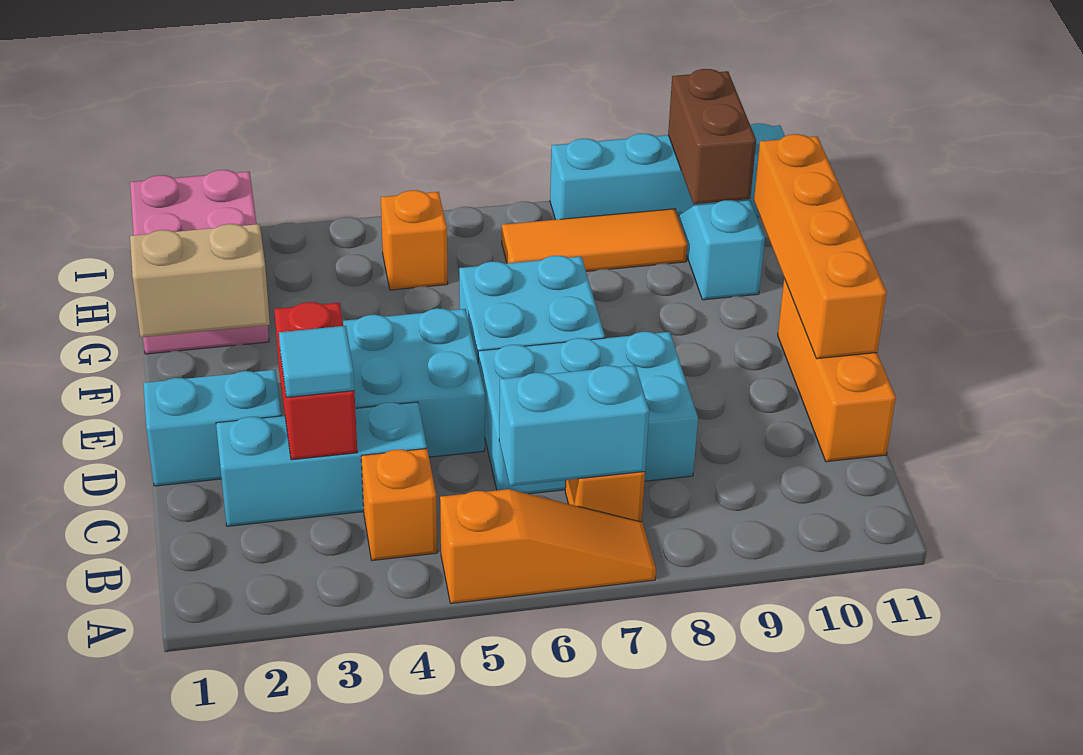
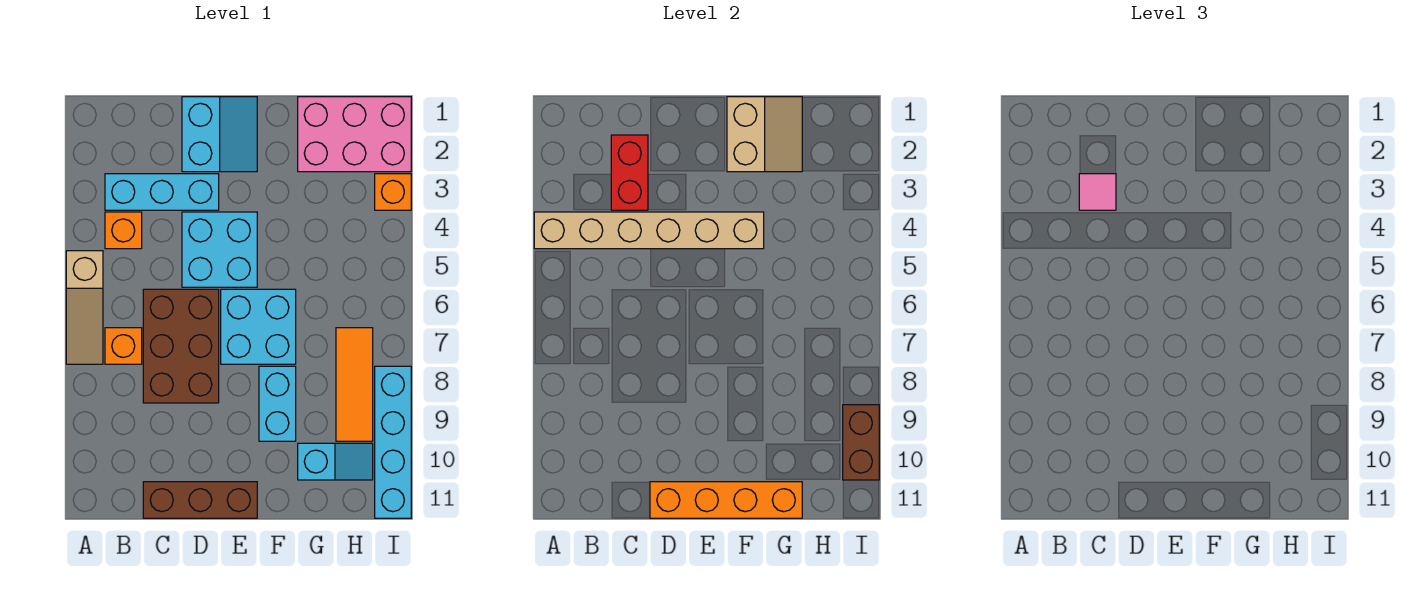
none -> tan brick A4:F4 level 2
orange slope A5:A7 level 1 top 5 -> tan slope A5:A7 level 1 top 5
cyan brick B6:B7 level 2 -> cyan brick F8:F9 level 1
cyan brick C2:C4 level 1 -> cyan brick B3:D3 level 1
red brick C3:D3 level 2 -> red brick C2:C3 level 2
cyan tile C3 level 3 -> pink tile C3 level 3
cyan brick C6:D8 level 1 -> brown brick C6:D8 level 1
orange brick C11:E11 level 1 -> brown brick C11:E11 level 1
orange brick H5 level 1 -> orange brick I3 level 1
brown brick H10:I10 level 2 -> brown brick I9:I10 level 2

